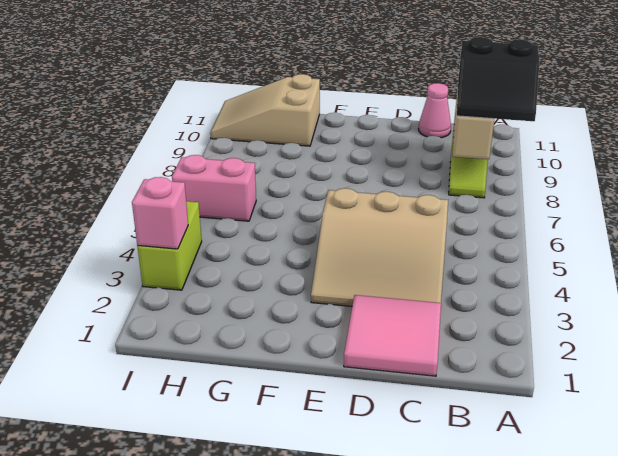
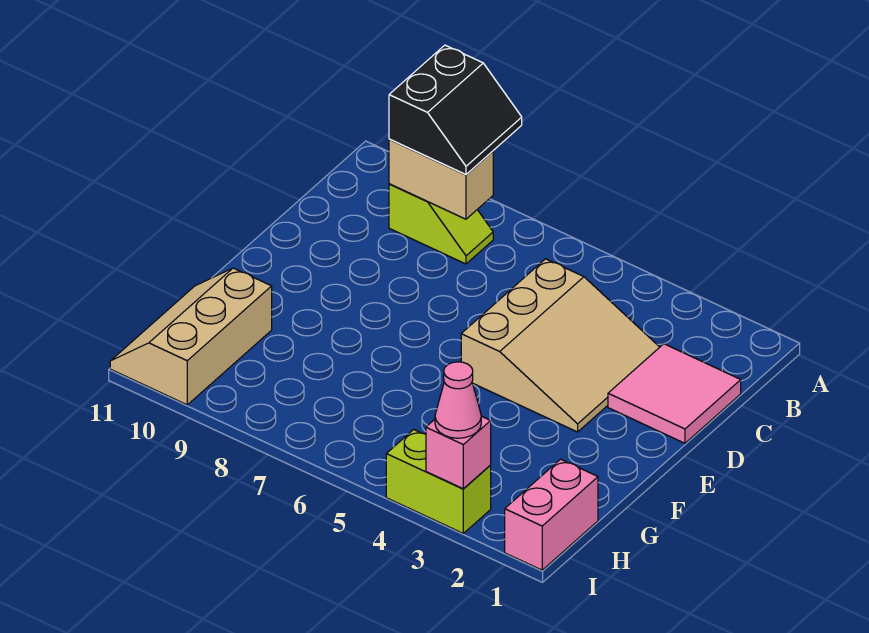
pink cone C11 level 1 -> pink cone I3 level 3
tan slope G10:I11 level 1 top G -> tan slope G10:I11 level 1 top 10
pink brick H6:I6 level 1 -> pink brick H1:I1 level 1

